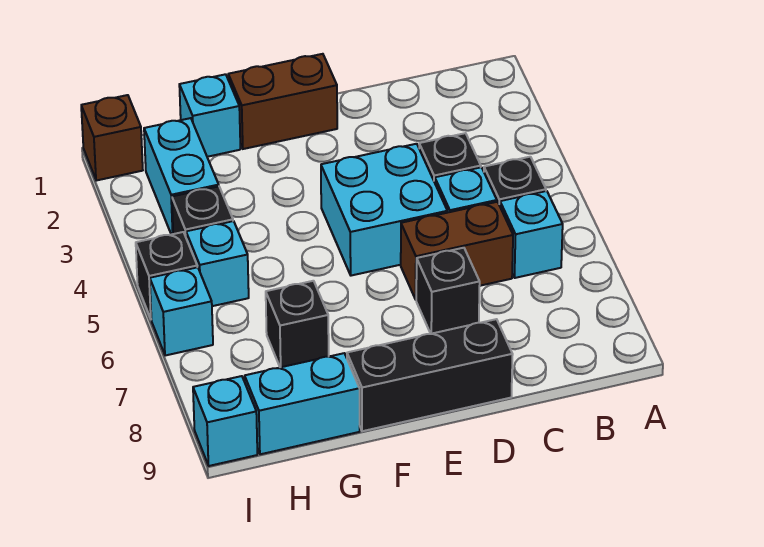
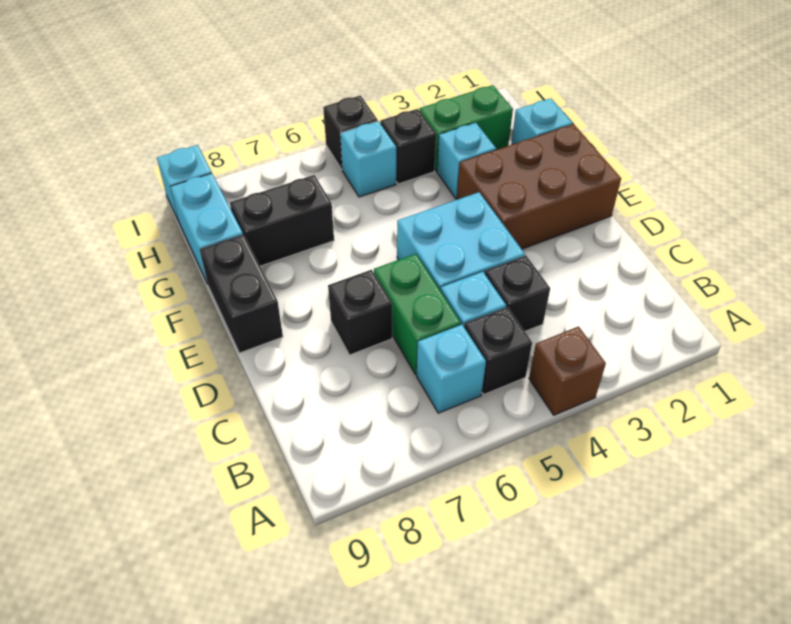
brown brick C6:D6 level 1 -> green brick C6:D6 level 1
black brick D9:F9 level 1 -> black brick E9:F9 level 1
brown brick E1:F1 level 1 -> brown brick E1:F3 level 1
black brick G7 level 1 -> black brick G7:G8 level 1
cyan brick H2:H3 level 1 -> green brick H2:H3 level 1
brown brick I1 level 1 -> brown brick A4 level 1
cyan brick I6 level 1 -> cyan brick G3 level 1

